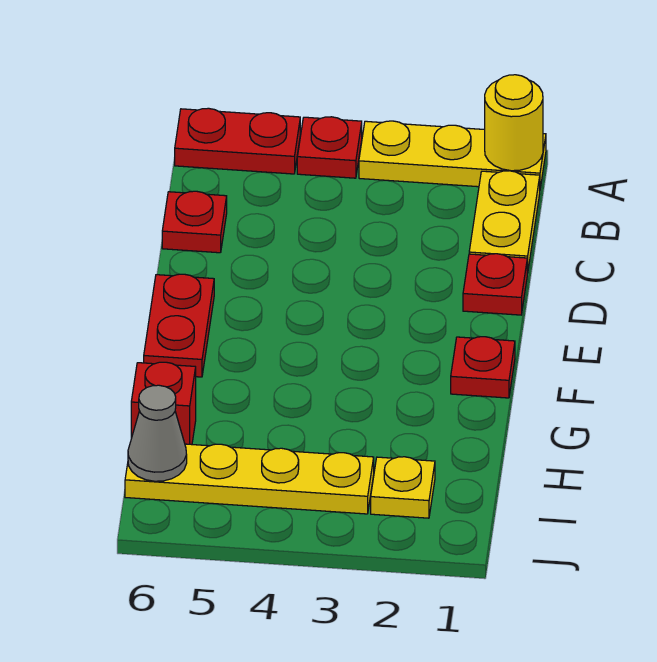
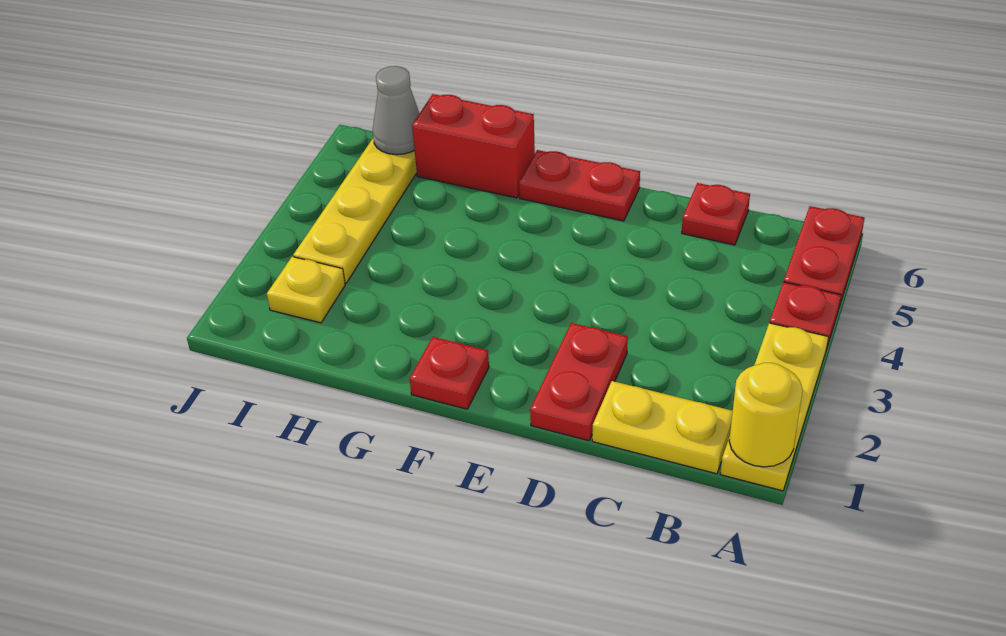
red plate D1 level 1 -> red plate D1:D2 level 1
red brick H6 level 1 -> red brick G6:H6 level 1

